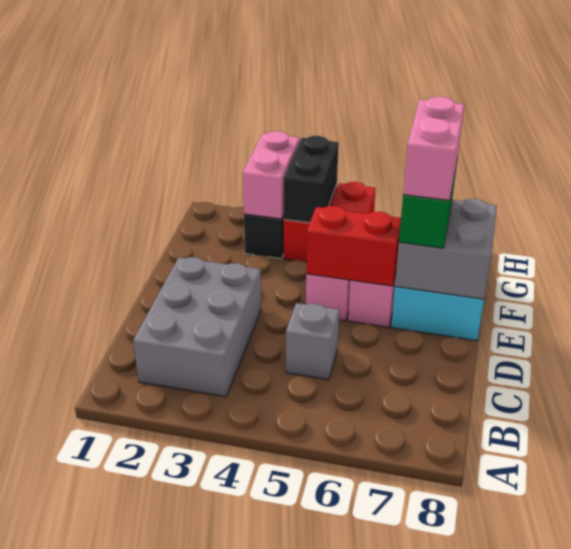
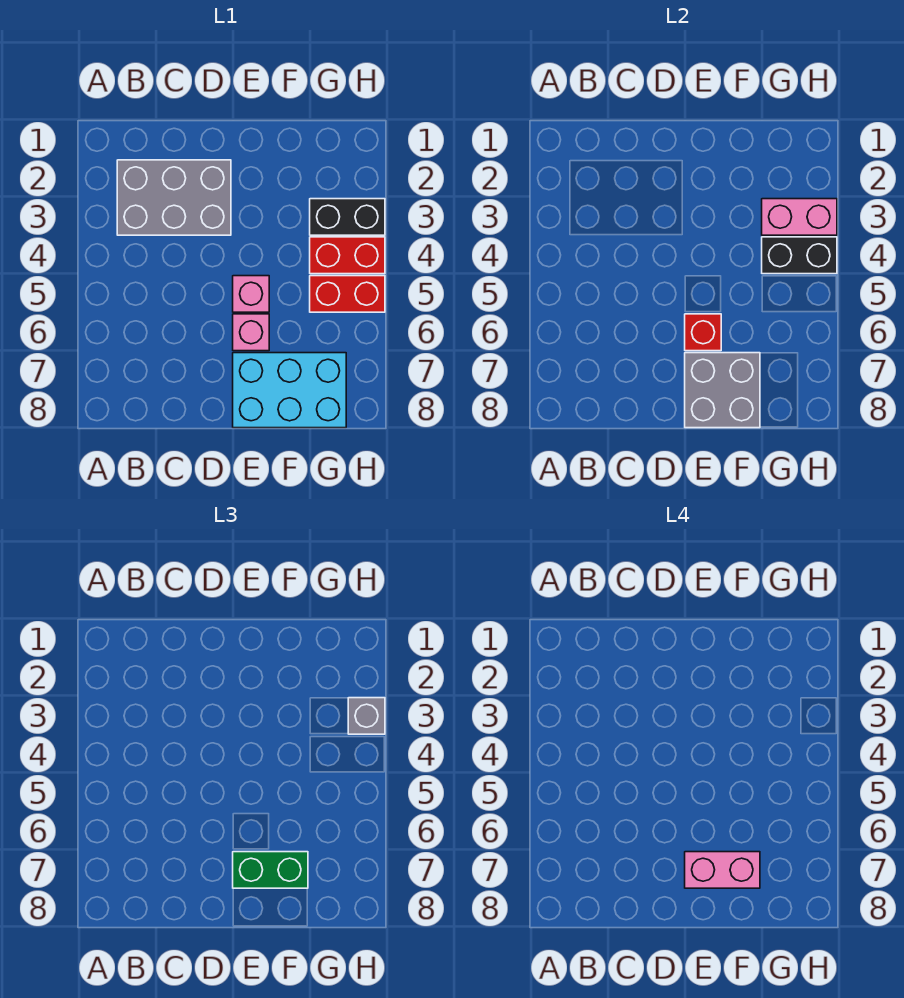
grey brick C5 level 1 -> grey brick H3 level 3
red brick E5:E6 level 2 -> red brick E6 level 2

